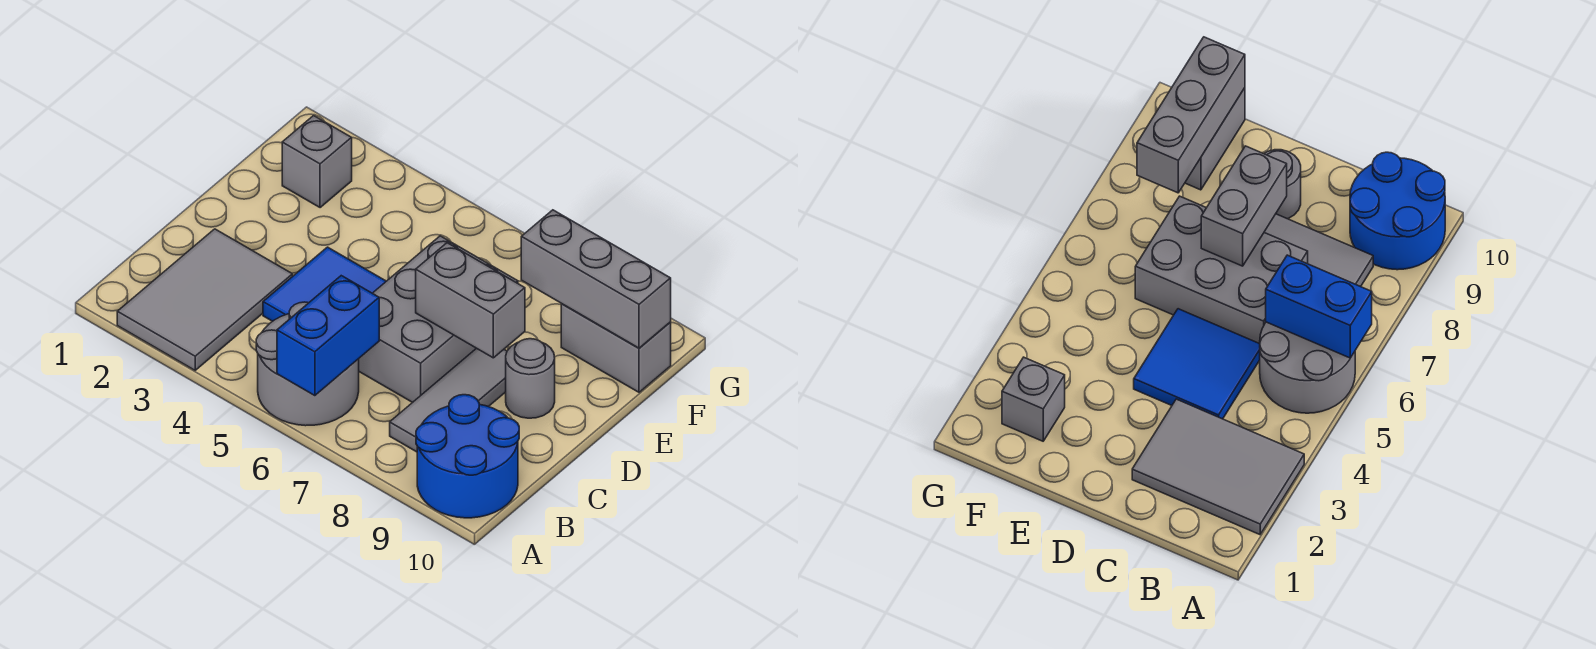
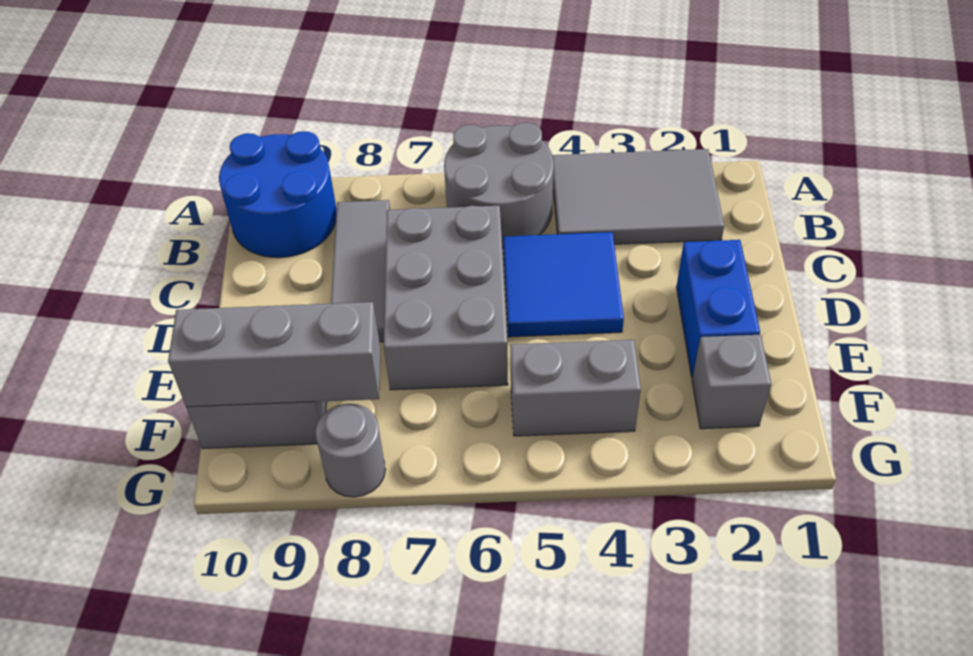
grey tile A2:C3 level 1 -> grey tile A2:B4 level 1
blue brick A6:B6 level 2 -> blue brick D2:E2 level 1
grey brick D7:D8 level 2 -> grey brick F4:F5 level 1
grey round brick D9 level 1 -> grey round brick G8 level 1

